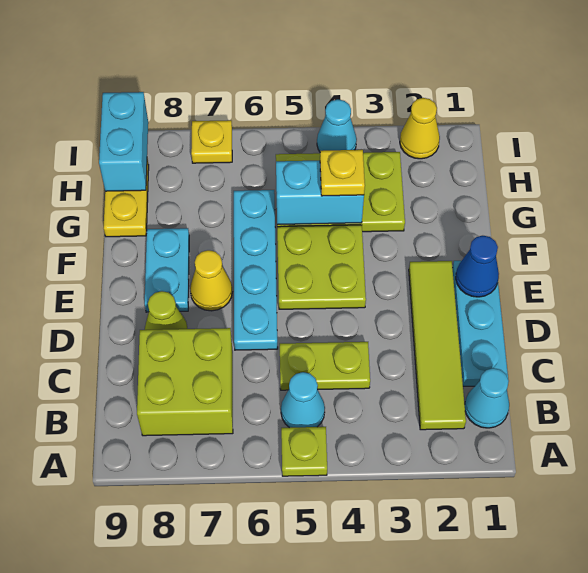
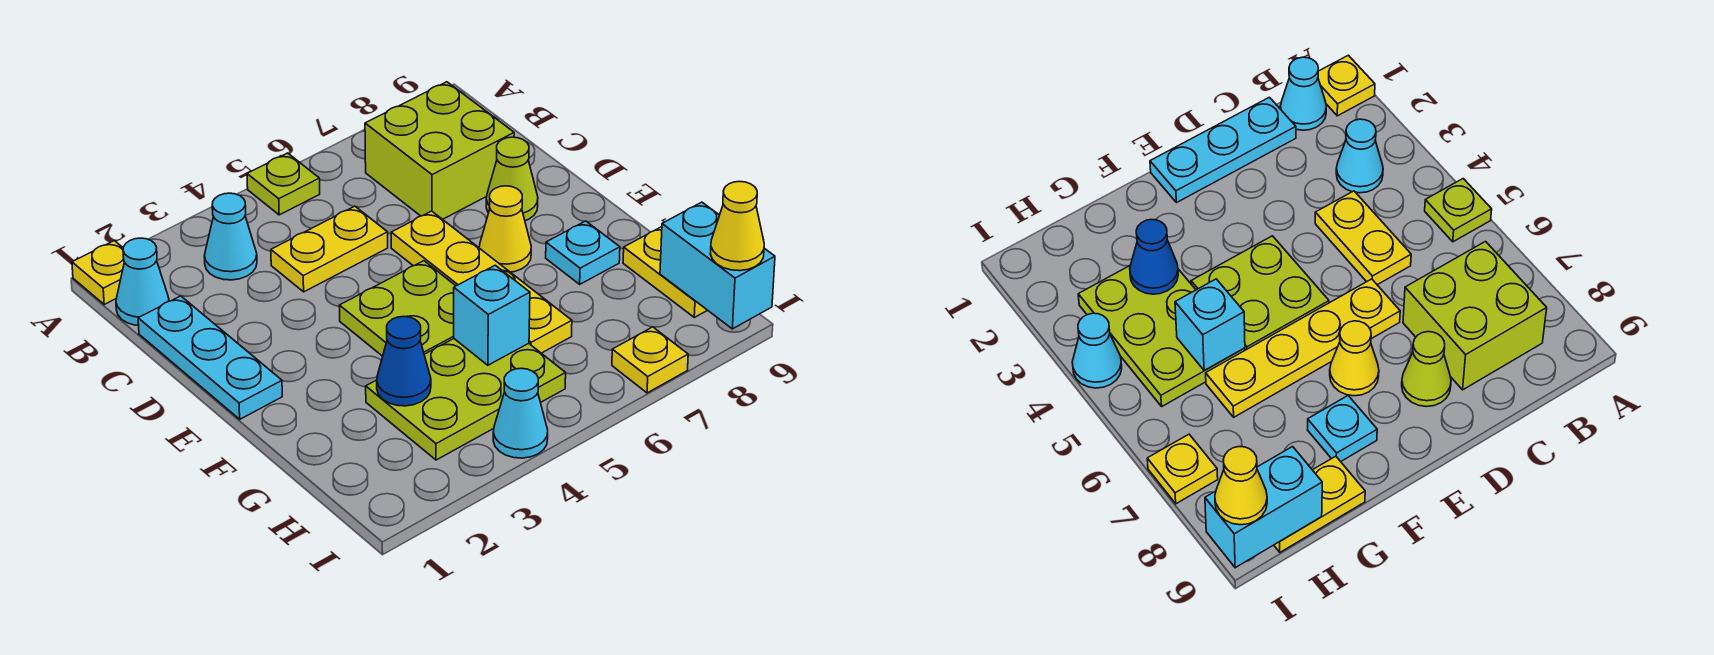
lime tile B2:E2 level 1 -> none
cyan cone B5 level 1 -> cyan cone B3 level 1
lime plate C4:C5 level 1 -> yellow plate C4:C5 level 1
cyan plate D6:G6 level 1 -> yellow plate D6:G6 level 1
blue cone E1 level 2 -> blue cone G3 level 2
cyan plate E8:F8 level 1 -> cyan plate F8 level 1
cyan brick G4:G5 level 2 -> cyan brick G5 level 2
yellow plate G4 level 3 -> yellow plate A1 level 1
yellow cone I2 level 1 -> yellow cone I9 level 3

